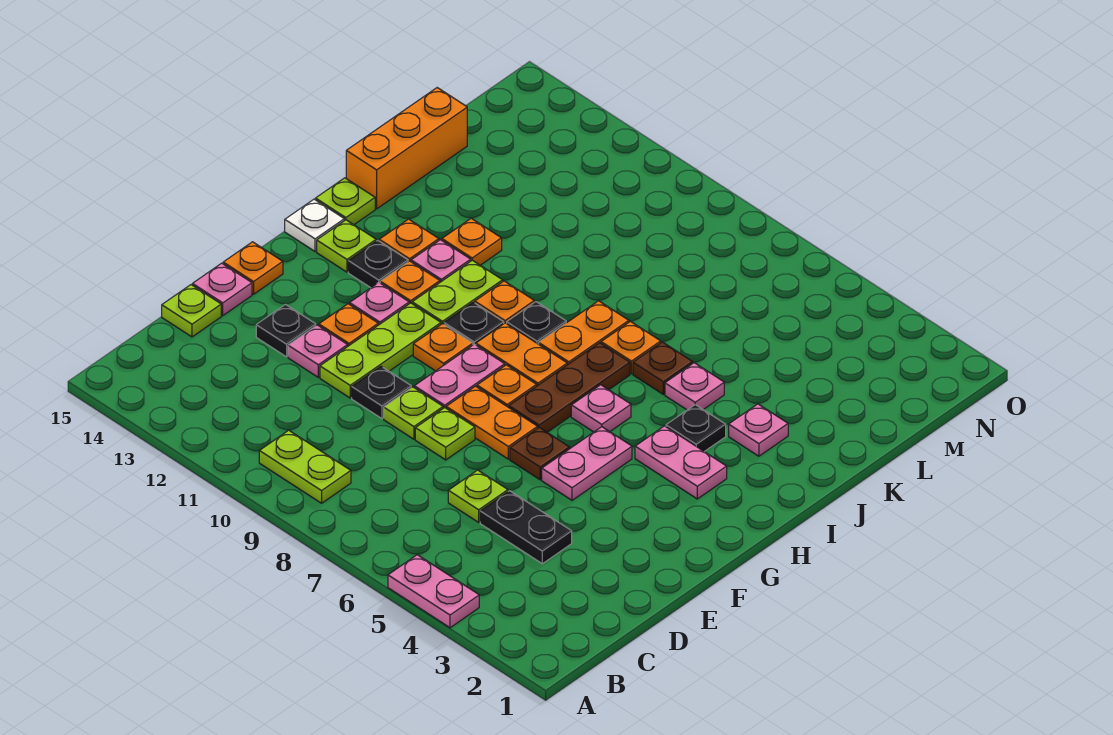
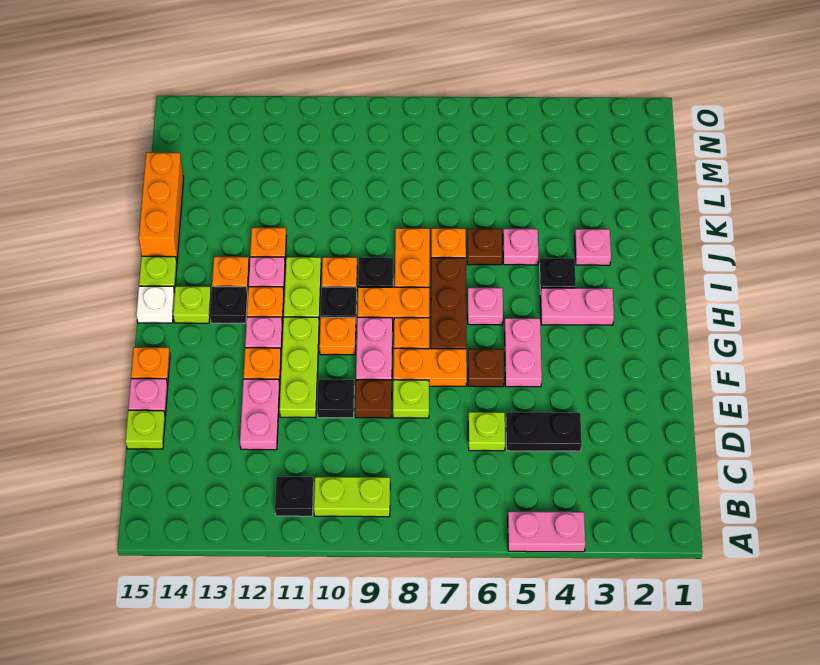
lime plate E9 level 1 -> brown plate E9 level 1
pink plate E12 level 1 -> pink plate D12:E12 level 1
black plate E13 level 1 -> black plate B11 level 1

